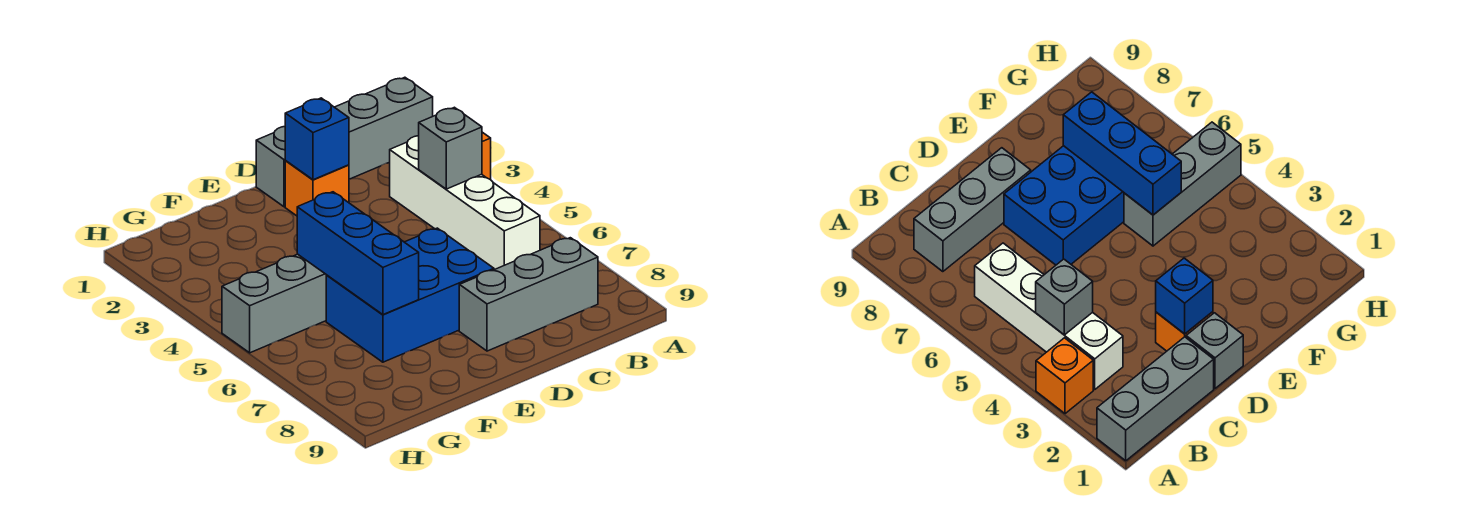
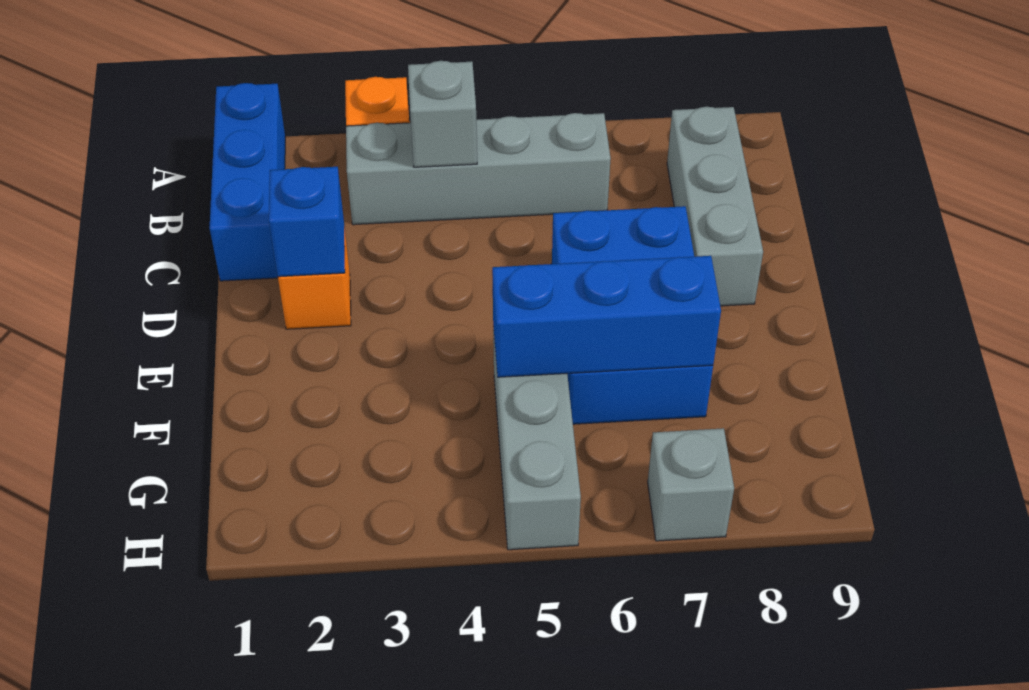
grey brick A1:C1 level 1 -> blue brick A1:C1 level 1
white brick B3:B6 level 1 -> grey brick B3:B6 level 1
grey brick D1 level 1 -> grey brick H7 level 1

